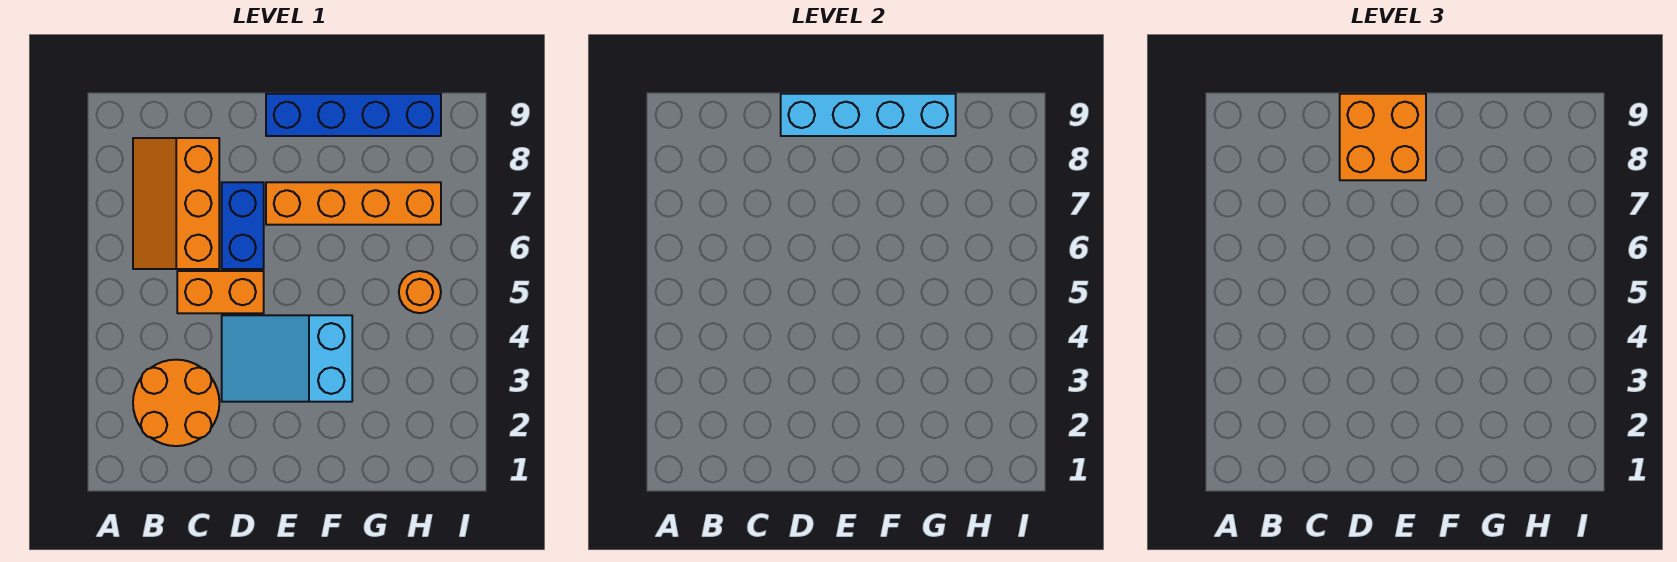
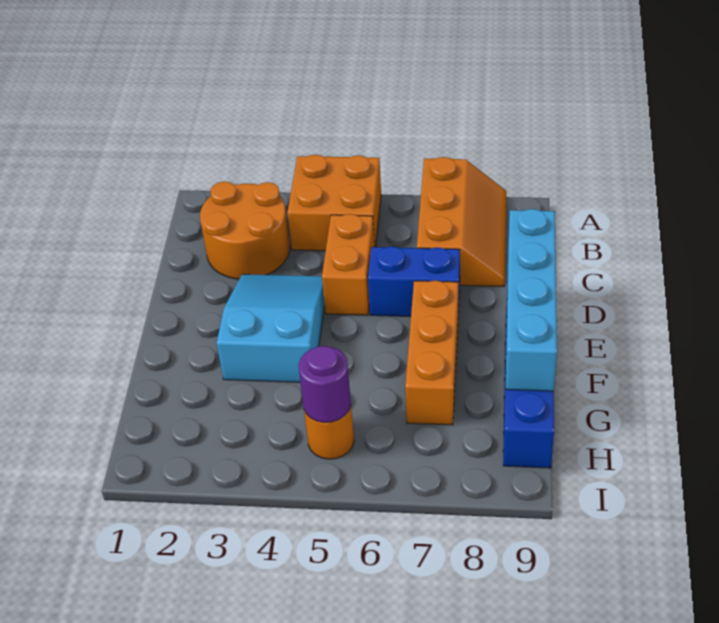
orange slope B6:C8 level 1 top C -> orange slope A7:C8 level 1 top 7
orange brick D8:E9 level 3 -> orange brick A4:B5 level 1
orange brick E7:H7 level 1 -> orange brick E7:G7 level 1
none -> purple round brick H5 level 2

